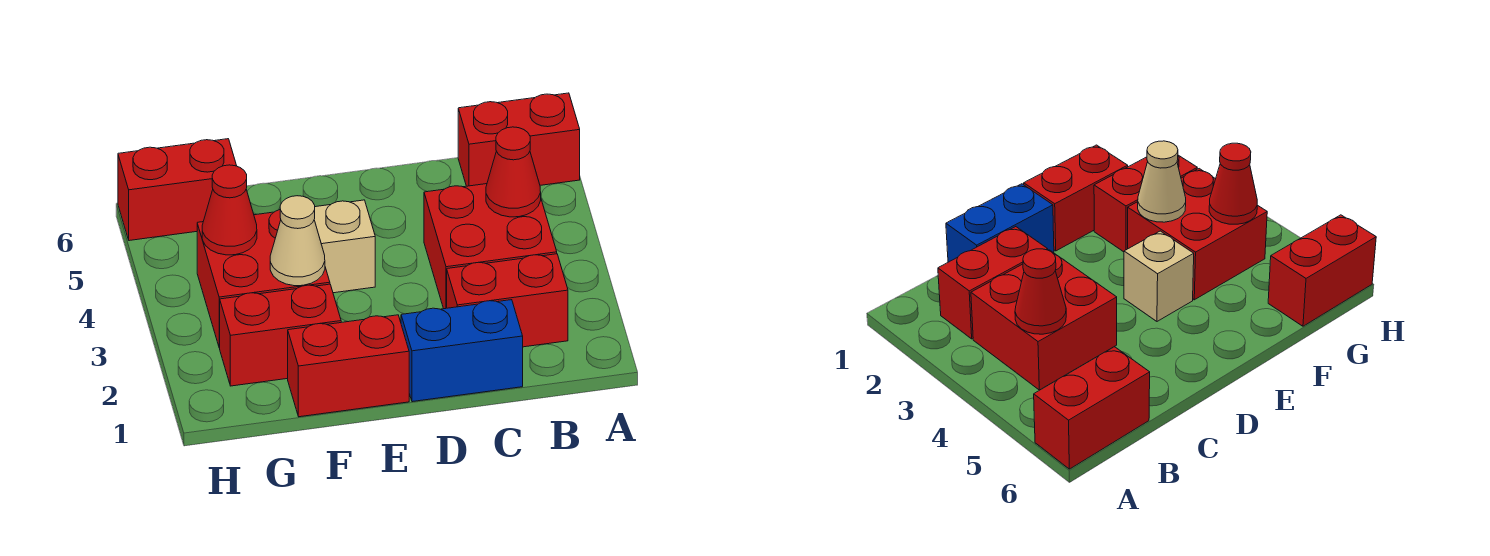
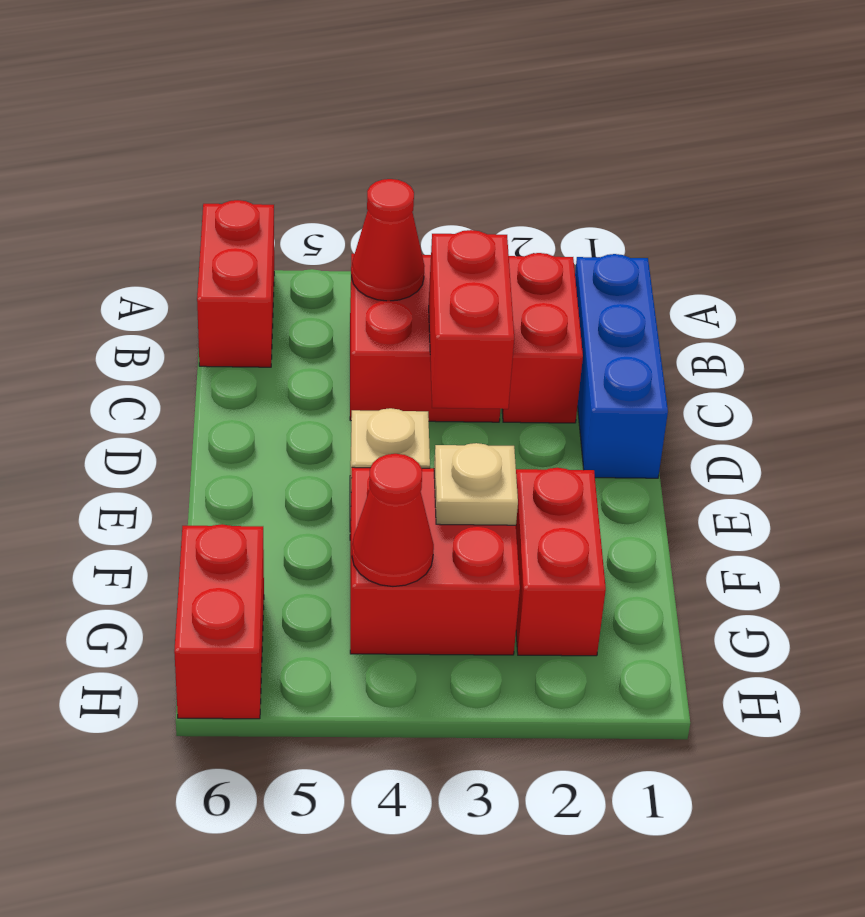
blue brick C1:D1 level 1 -> blue brick B1:D1 level 1
red brick E1:F1 level 1 -> red brick C3:D3 level 2
tan cone F3 level 2 -> tan plate F3 level 2

